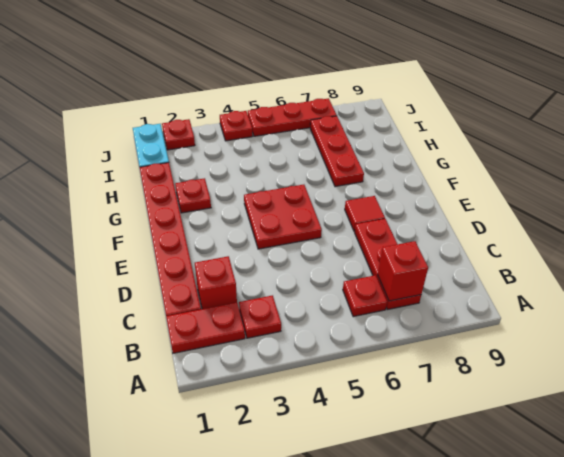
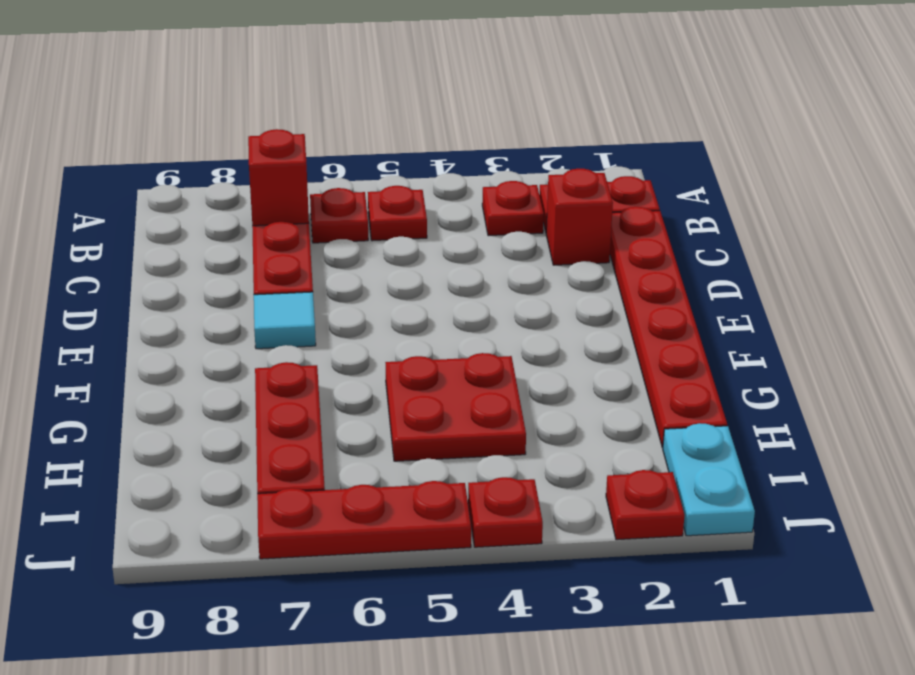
red plate E4:F5 level 1 -> red plate G4:H5 level 1
red tile E7 level 1 -> cyan tile E7 level 1
red plate G2 level 1 -> red plate B5 level 1

